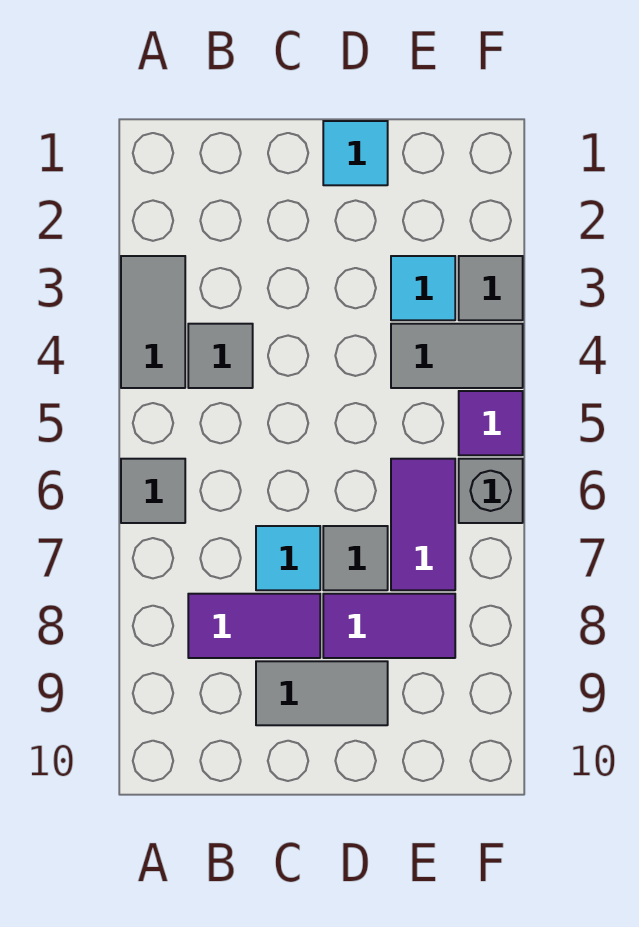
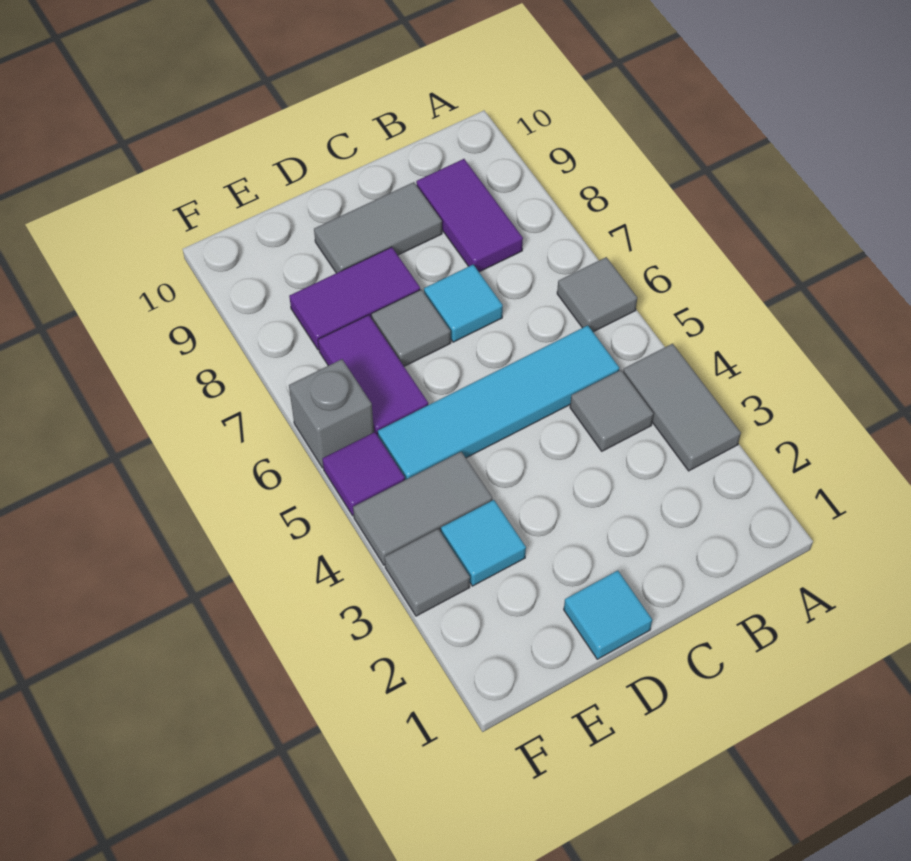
none -> cyan tile B5:E5 level 1
purple tile B8:C8 level 1 -> purple tile B8:B9 level 1

